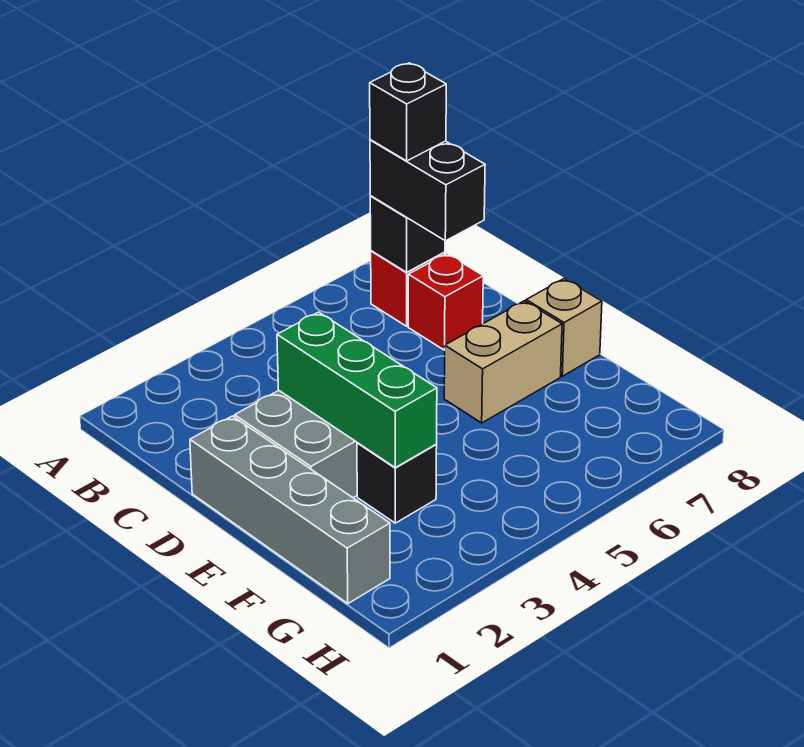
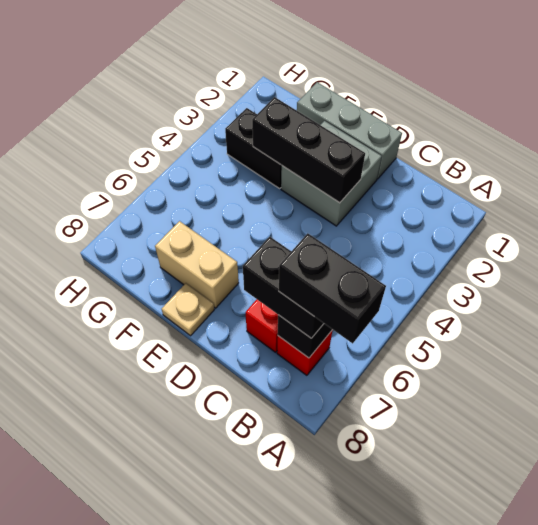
black brick B7 level 4 -> black brick A7:B7 level 4
grey brick D1:G1 level 1 -> grey brick D1:F1 level 1
green brick D3:F3 level 2 -> black brick D3:F3 level 2
tan brick E6:E7 level 1 -> tan brick E7:F7 level 1
tan brick E8 level 1 -> tan plate E8 level 1
black brick F3 level 1 -> black brick F3:G3 level 1

